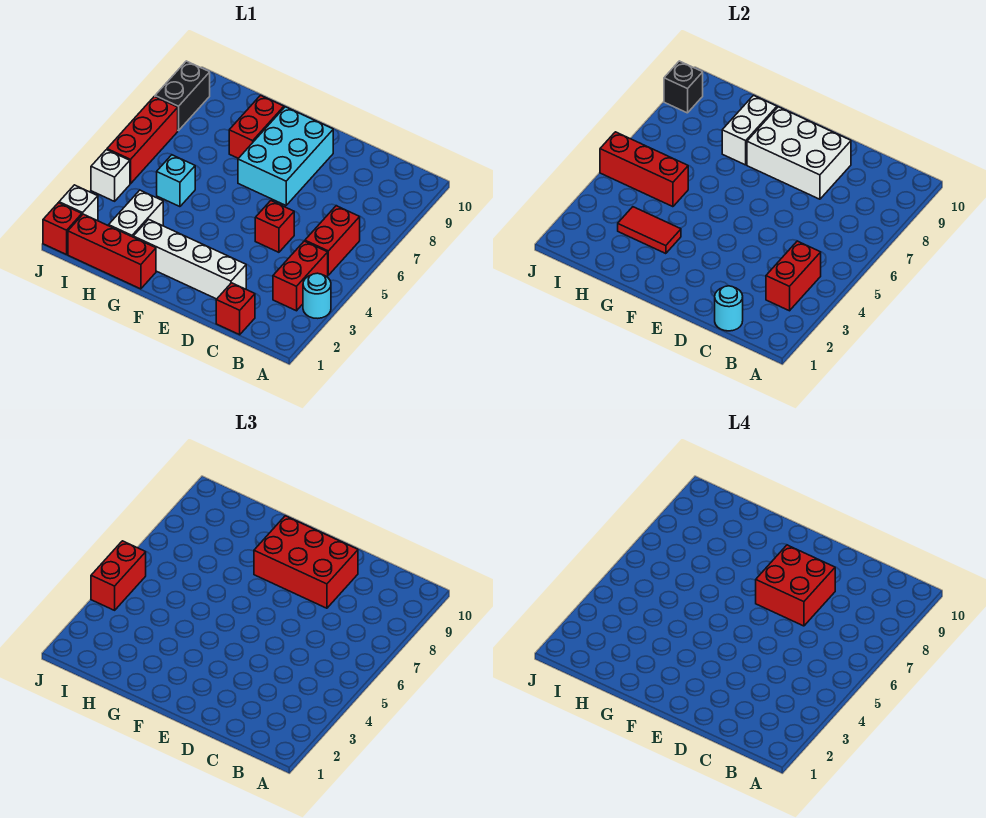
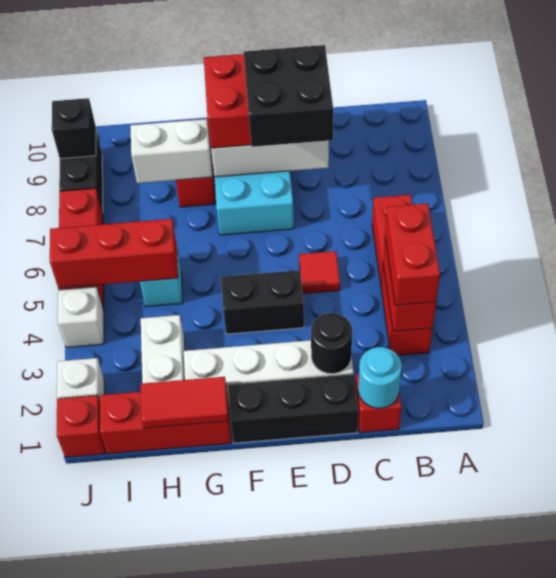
cyan round brick A3 level 1 -> none
none -> black brick D1:F1 level 1
none -> black round brick D2 level 2
red brick D5 level 1 -> red tile D5 level 1
red brick D7:E8 level 4 -> black brick D7:E8 level 4
none -> black brick E4:F4 level 1
red tile G3:H3 level 2 -> red tile G1:H1 level 2
white brick G8:G9 level 2 -> white brick G8:H8 level 2
red brick J4:J5 level 3 -> red brick B3:B4 level 3

